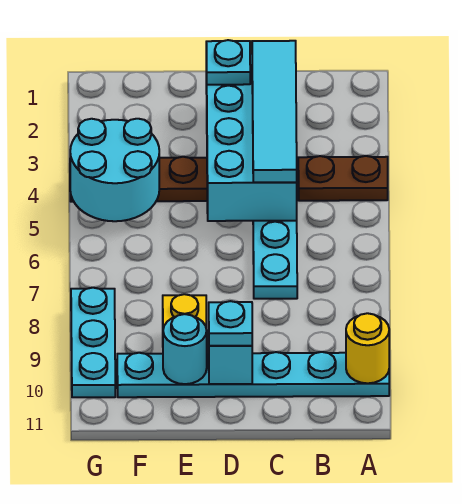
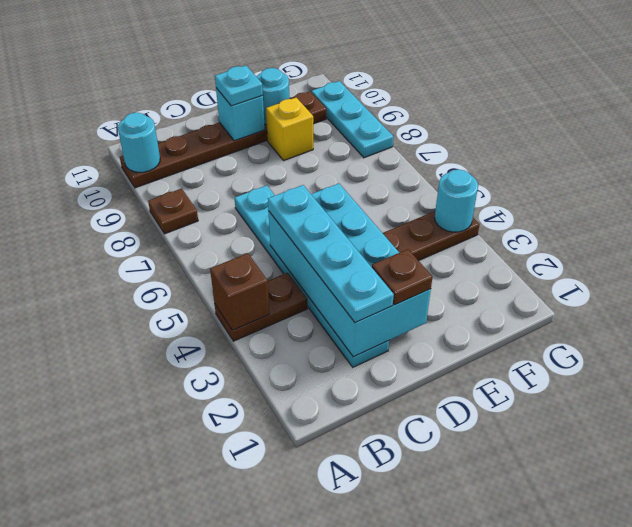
none -> brown brick A4 level 2
none -> brown plate A8 level 1
cyan plate A10:F10 level 1 -> brown plate A10:F10 level 1
yellow round brick A10 level 2 -> cyan round brick A10 level 2
cyan tile C2:C5 level 3 -> cyan plate C2:C5 level 3
cyan plate D2 level 3 -> brown plate D2 level 3
cyan round brick F4:G5 level 2 -> cyan round brick G4 level 2

